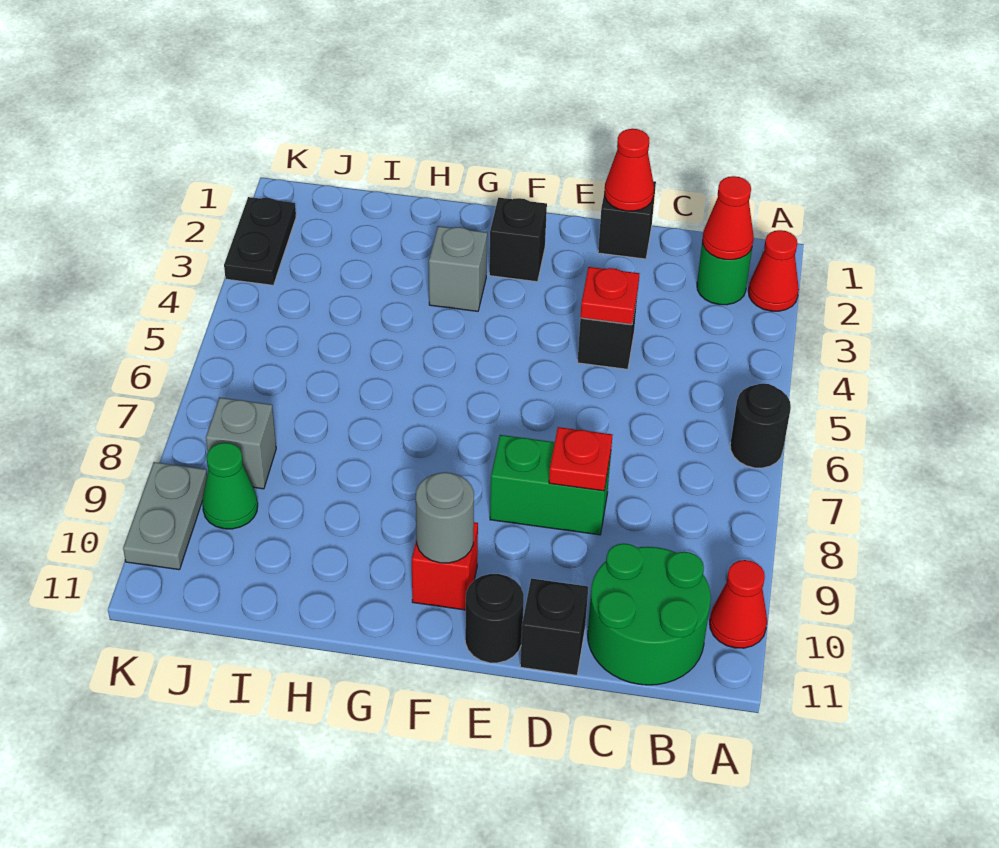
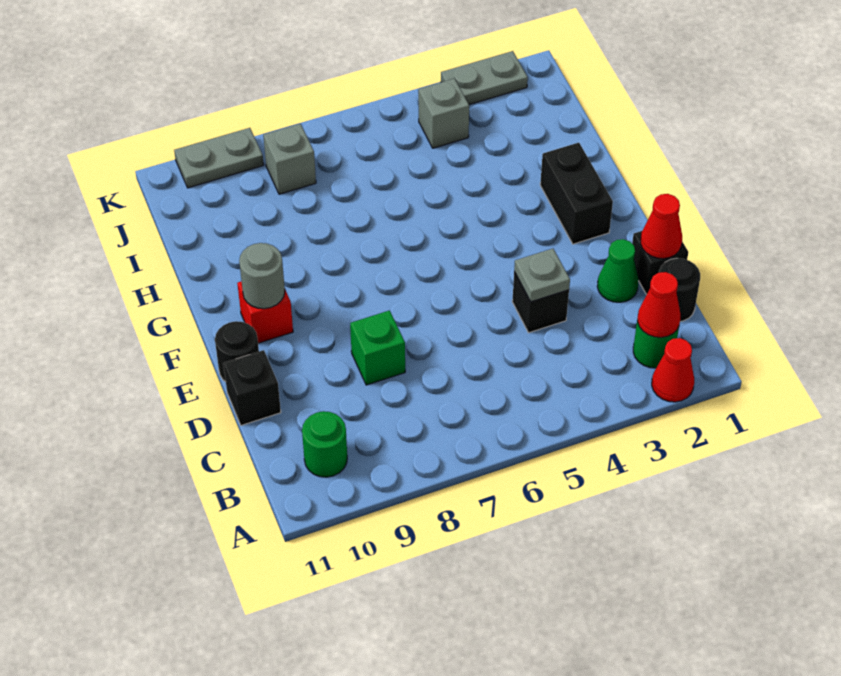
black round brick A6 level 1 -> black round brick C1 level 1
red cone A10 level 1 -> none
green round brick B10:C11 level 1 -> green round brick B10 level 1
red plate D4 level 2 -> grey plate D4 level 2
green brick D8:E8 level 1 -> green brick D8 level 1
red plate D8 level 2 -> none
black brick F2 level 1 -> black brick F2:G2 level 1
grey brick G3 level 1 -> grey brick J4 level 1
green cone J9 level 1 -> green cone D2 level 1
black plate K2:K3 level 1 -> grey plate K2:K3 level 1

